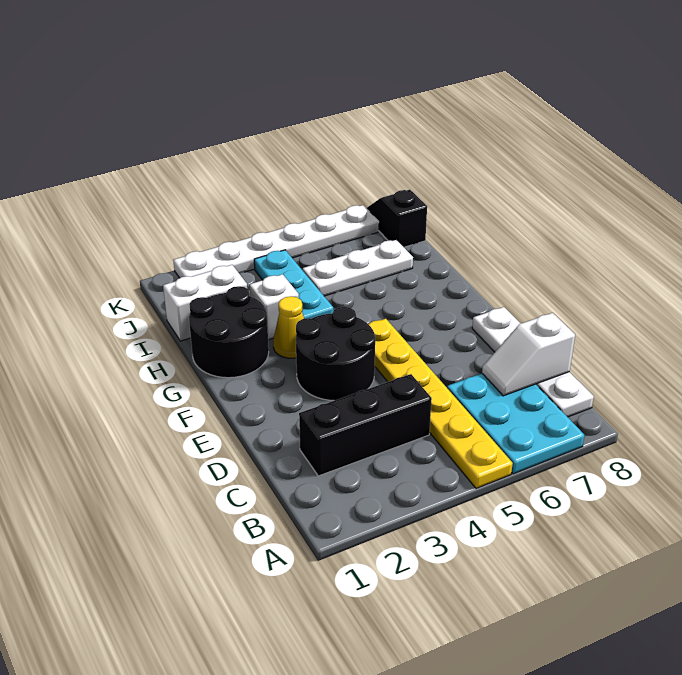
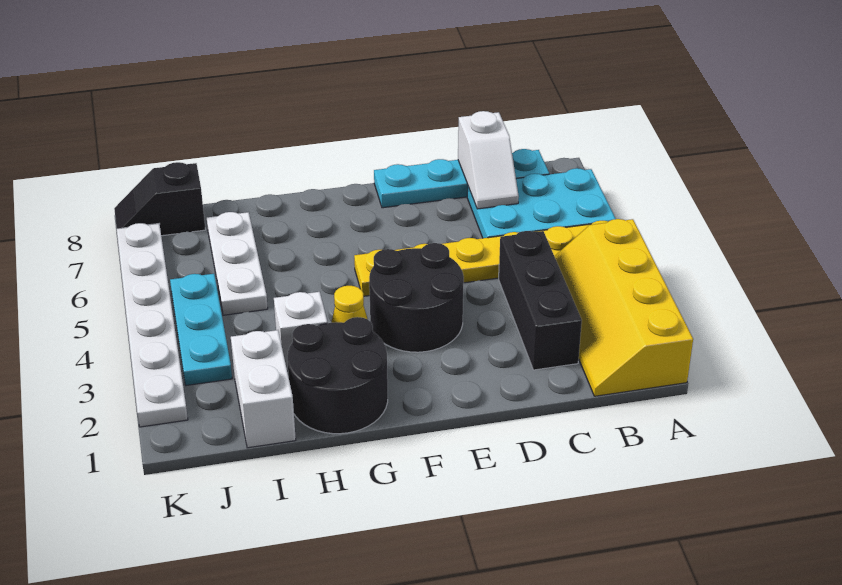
none -> yellow slope A1:B4 level 1 top A
white plate B8:E8 level 1 -> cyan plate B8:E8 level 1
cyan plate H4:J4 level 1 -> cyan plate J3:J5 level 1

